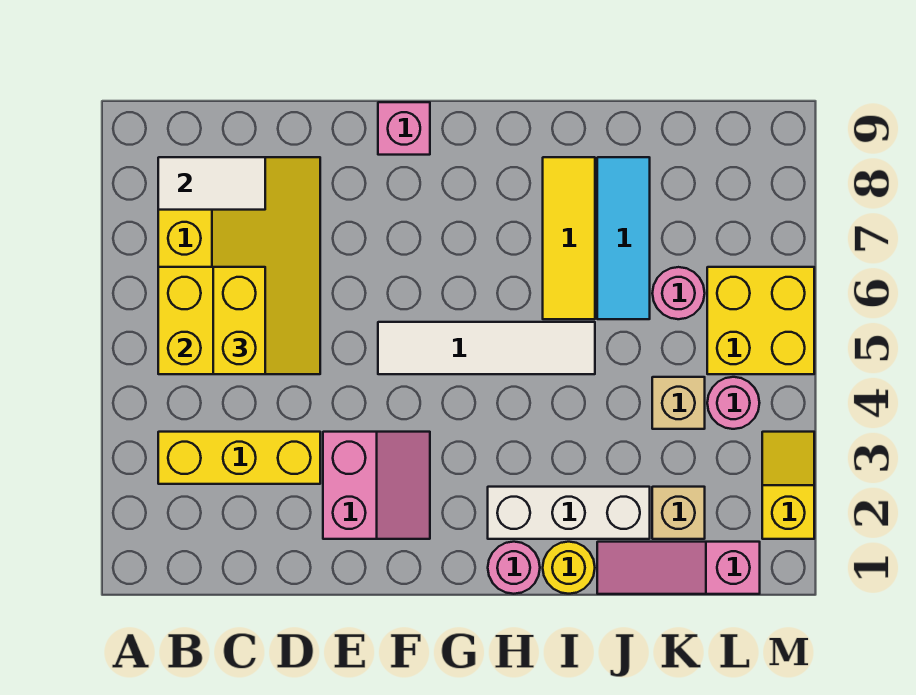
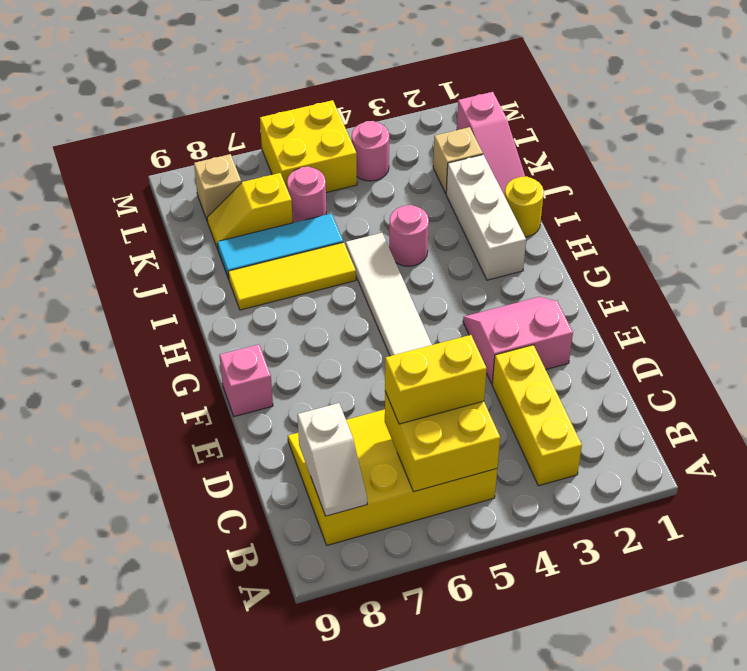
white tile B8:C8 level 2 -> white slope B8:C8 level 2 top C
pink round brick H1 level 1 -> pink round brick I4 level 1
tan brick K4 level 1 -> tan brick L8 level 1
yellow slope M2:M3 level 1 top 2 -> yellow slope K7:K8 level 1 top 7

